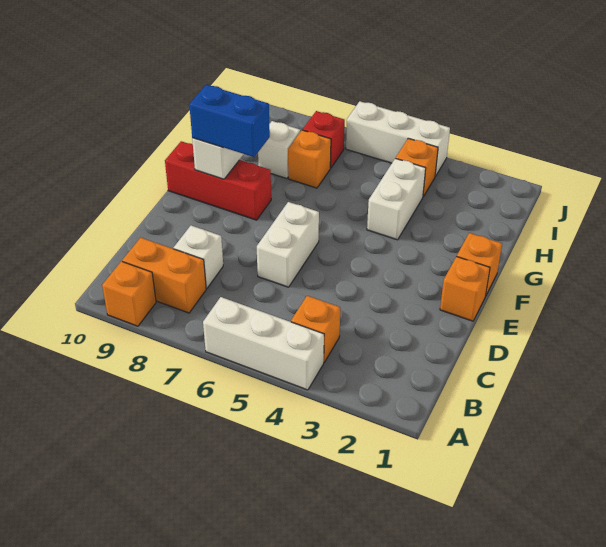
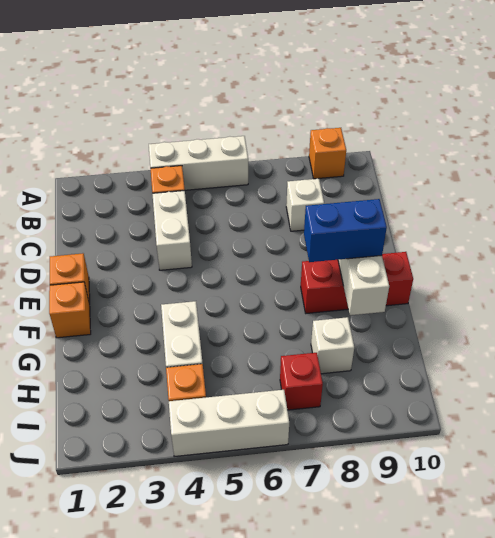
orange brick B8:B9 level 1 -> none
white brick D6:E6 level 1 -> white brick C4:D4 level 1
orange brick H7 level 1 -> none

